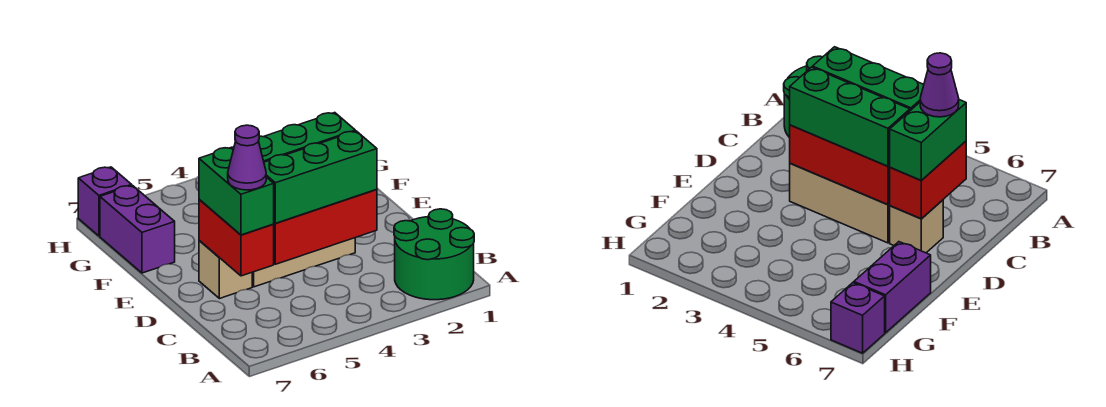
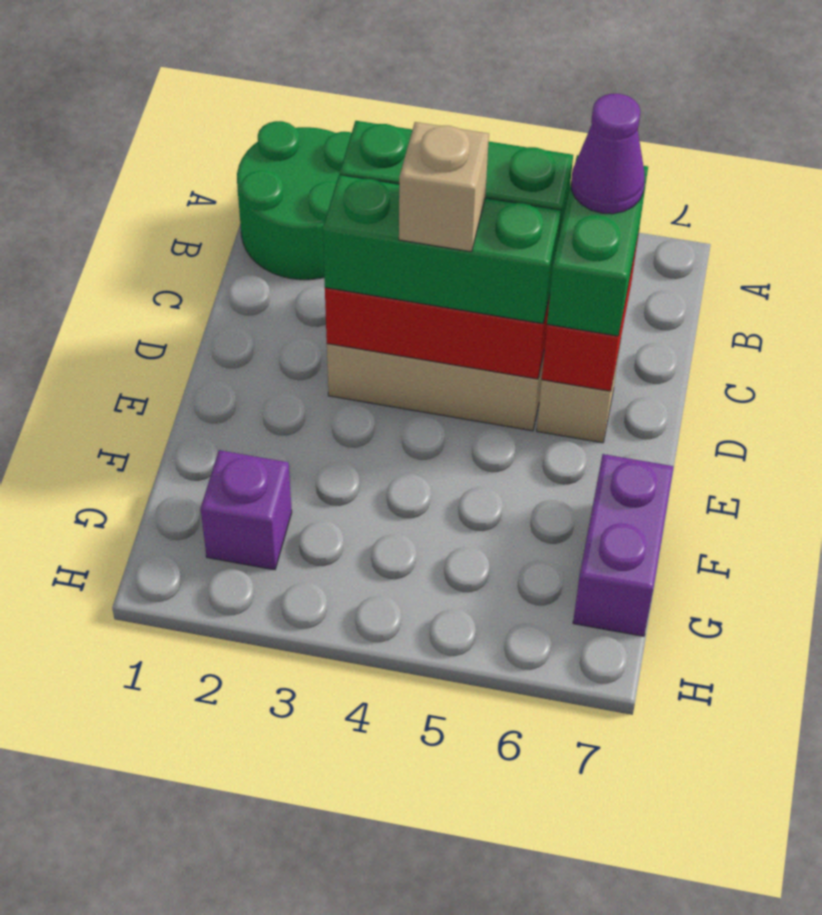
none -> tan brick D4 level 4
purple brick H7 level 1 -> purple brick G2 level 1

